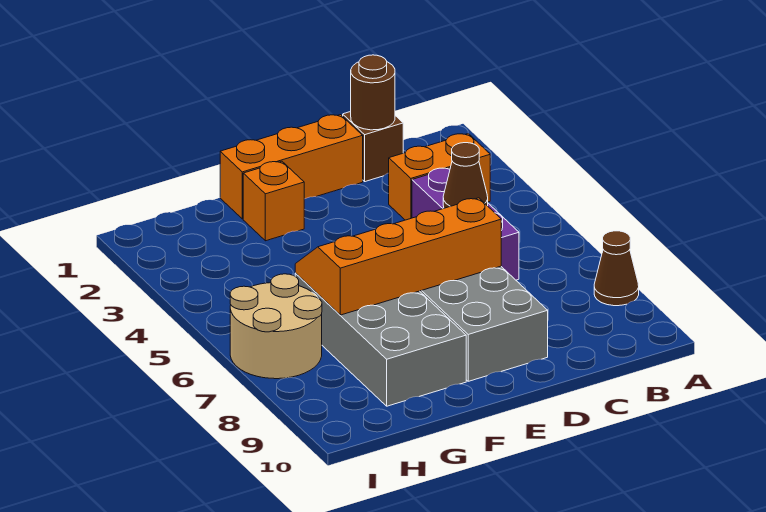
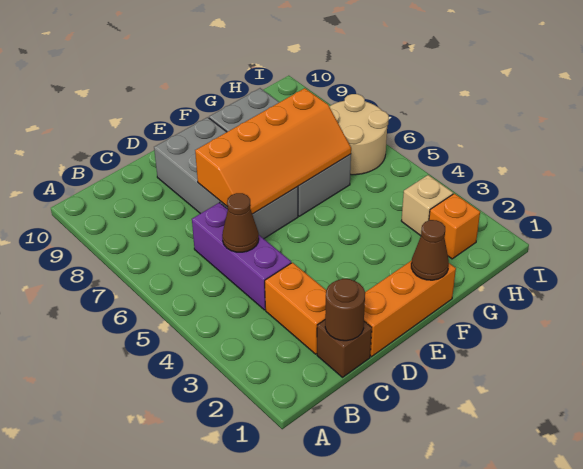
brown cone A8 level 1 -> brown cone F1 level 2
orange brick B3:C3 level 1 -> orange brick C2:C3 level 1
orange brick F2 level 1 -> orange brick H2 level 1
none -> tan brick H3 level 1

